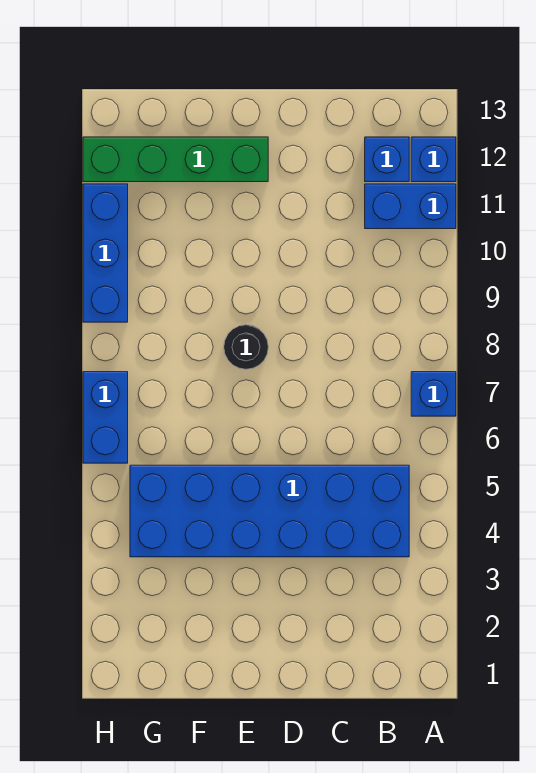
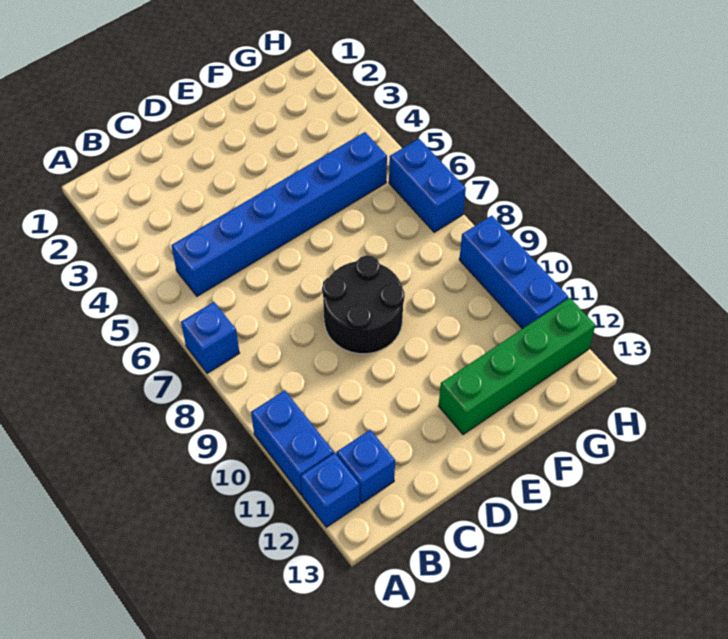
blue brick A11:B11 level 1 -> blue brick A10:A11 level 1
blue brick B4:G5 level 1 -> blue brick B5:G5 level 1
black round brick E8 level 1 -> black round brick D8:E9 level 1

